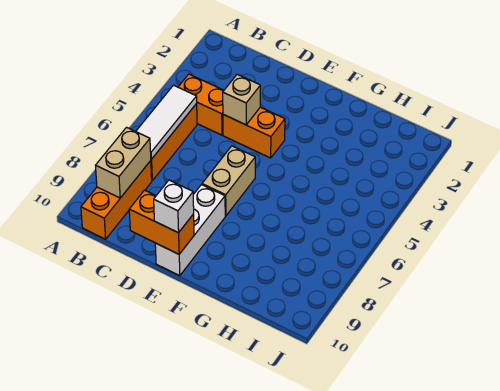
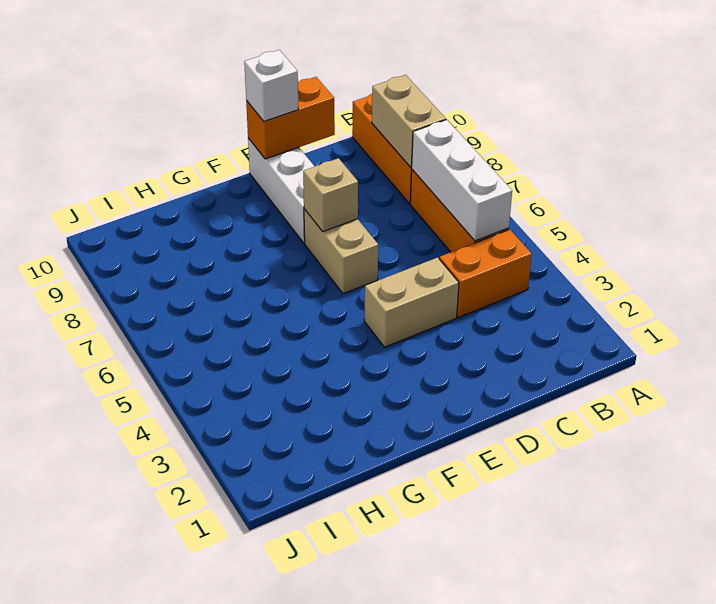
white tile B5:B7 level 2 -> white brick B5:B7 level 2
orange brick D4:E4 level 1 -> tan brick D4:E4 level 1
tan brick D4 level 2 -> tan brick E7 level 2

